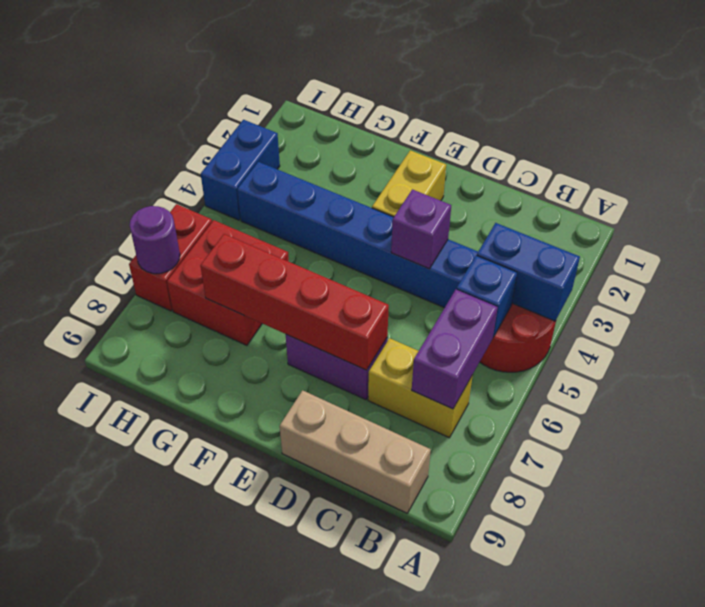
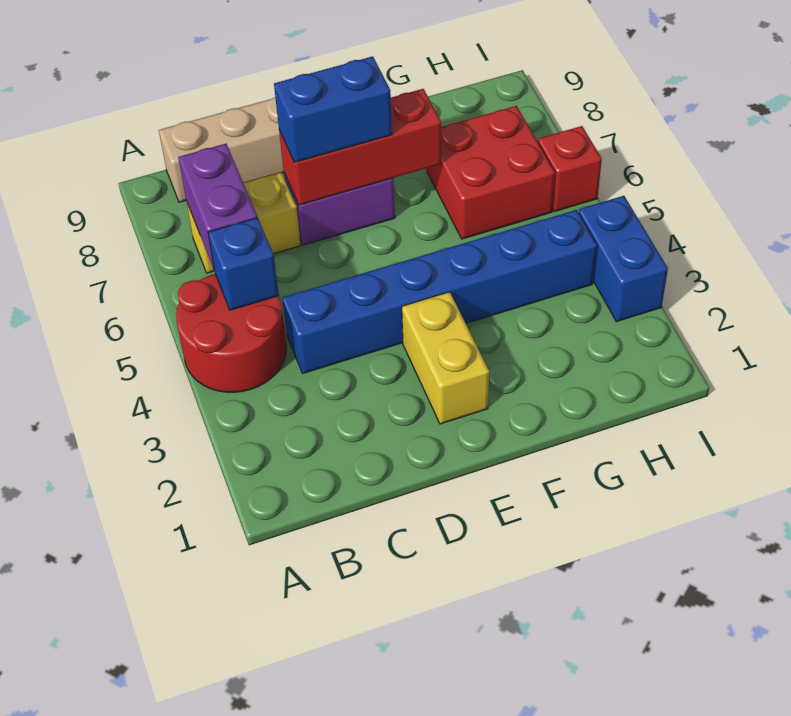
blue brick A4:B4 level 2 -> blue brick D7:E7 level 3
purple brick D4 level 2 -> none
red brick D7:G7 level 2 -> red brick D7:F7 level 2
red brick I6:I7 level 1 -> red brick I6 level 1
purple round brick I7 level 2 -> none

